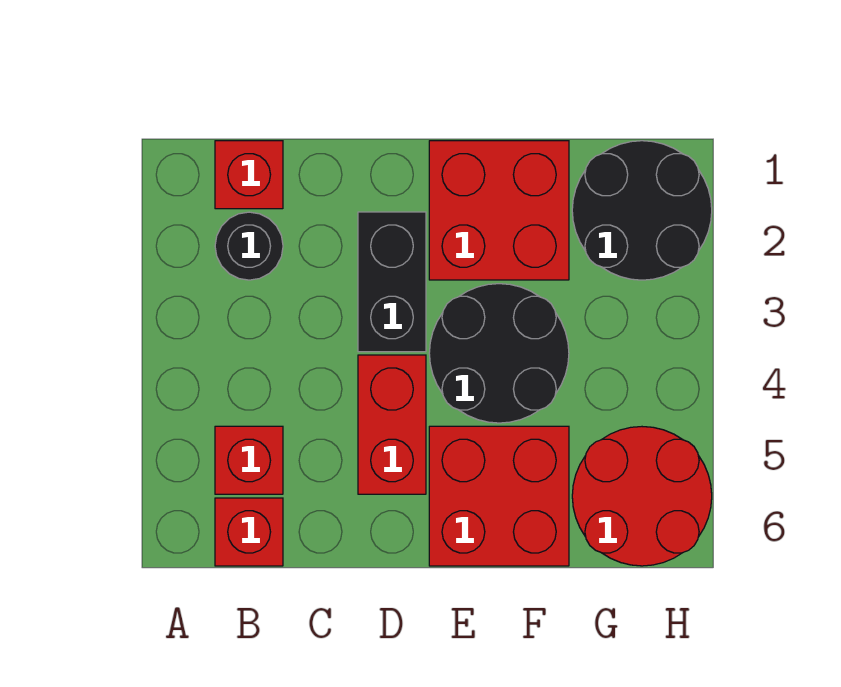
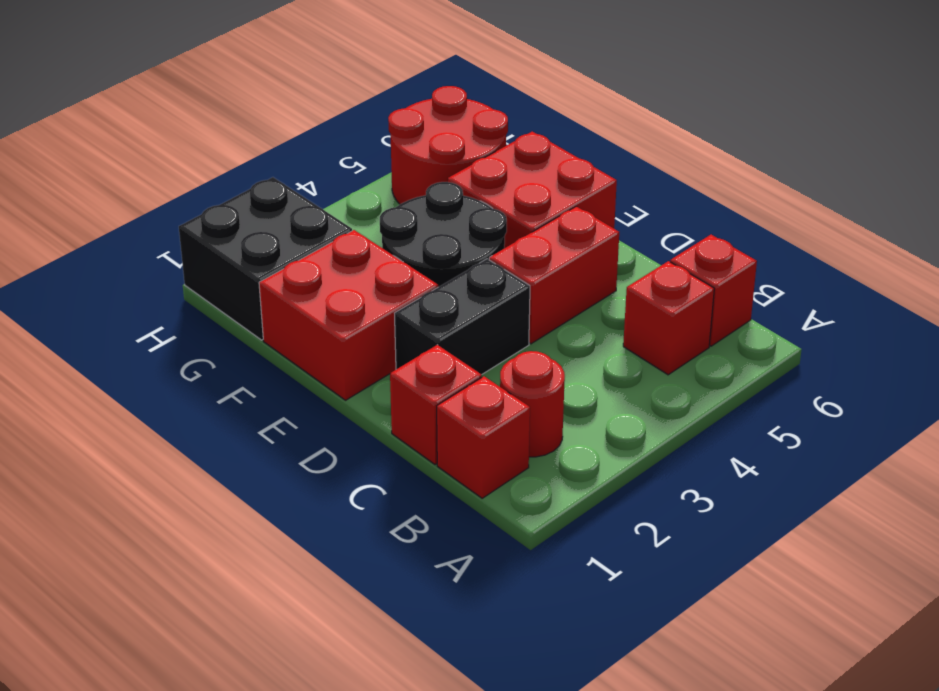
black round brick B2 level 1 -> red round brick B2 level 1
none -> red brick C1 level 1
black round brick G1:H2 level 1 -> black brick G1:H2 level 1

